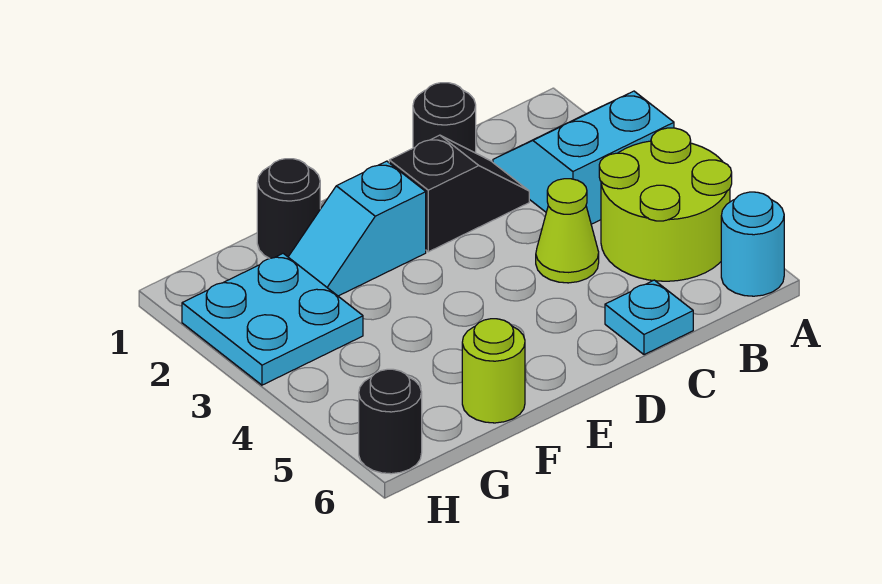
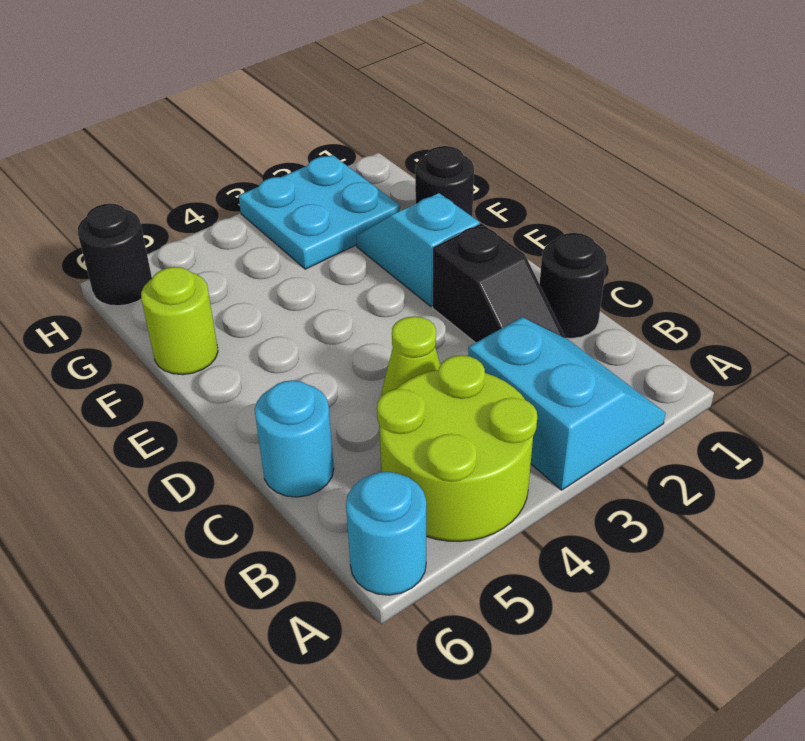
cyan plate C6 level 1 -> cyan round brick C6 level 1

